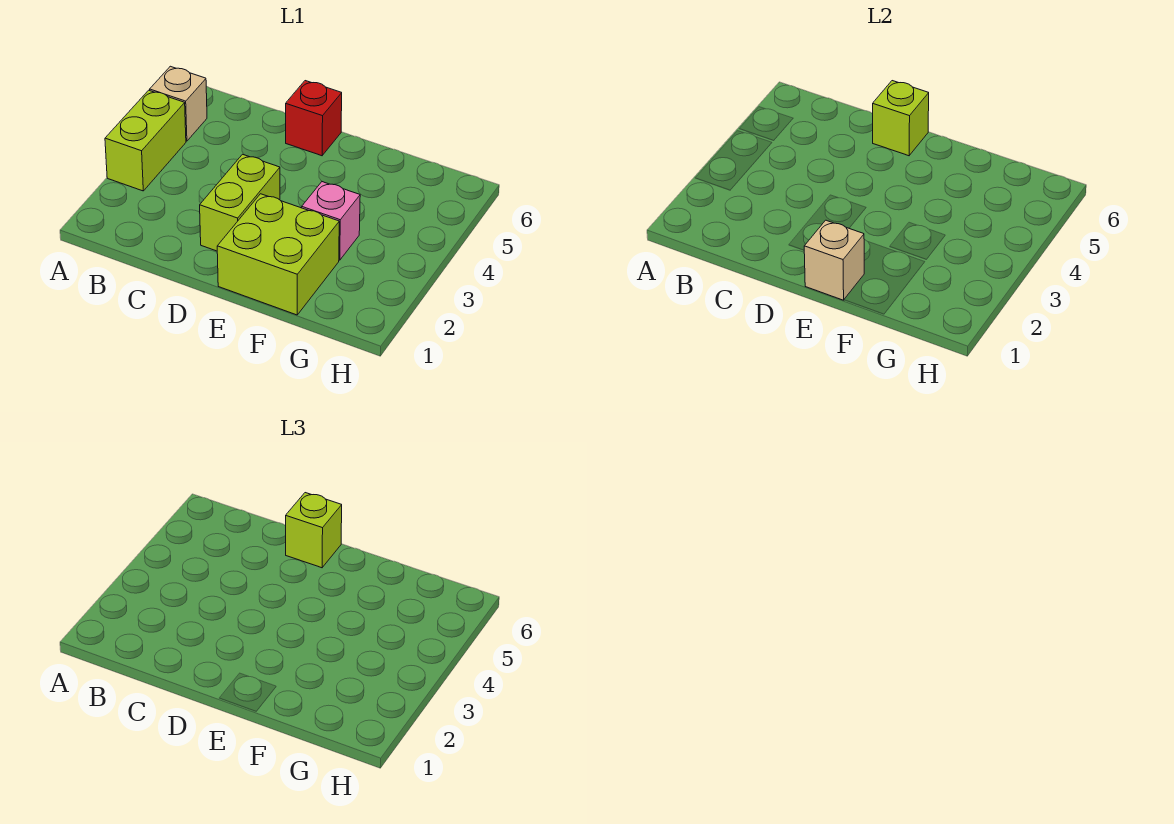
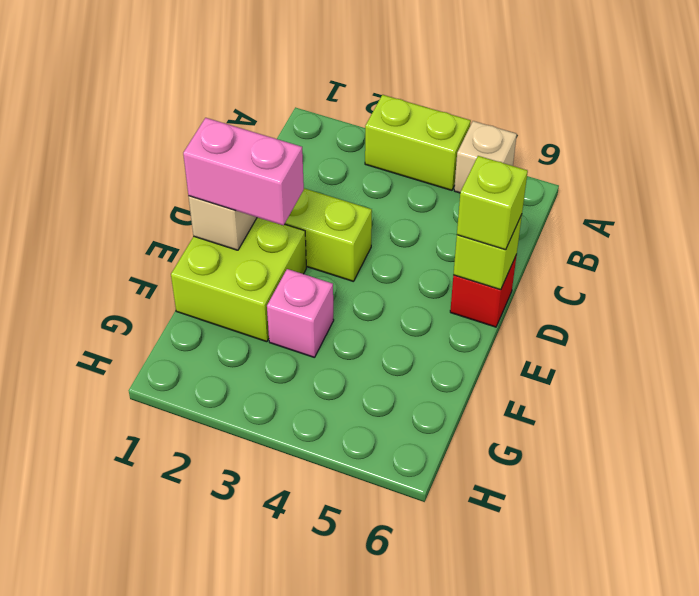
none -> pink brick E1:E2 level 3

